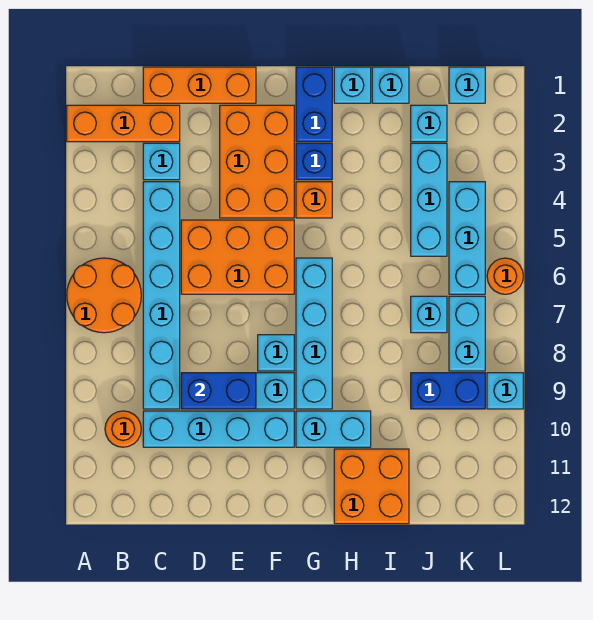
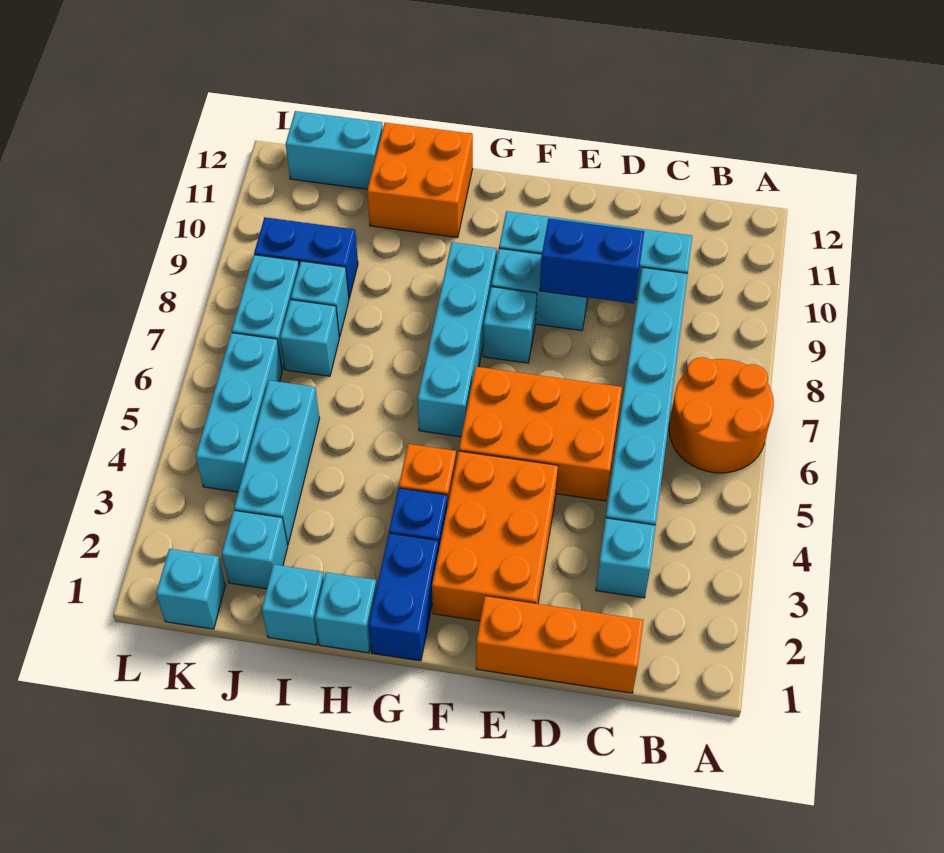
orange brick A2:C2 level 1 -> none
orange round brick B10 level 1 -> none
cyan brick G10:H10 level 1 -> cyan brick J12:K12 level 1
orange round brick L6 level 1 -> none
cyan brick L9 level 1 -> cyan brick J8 level 1

